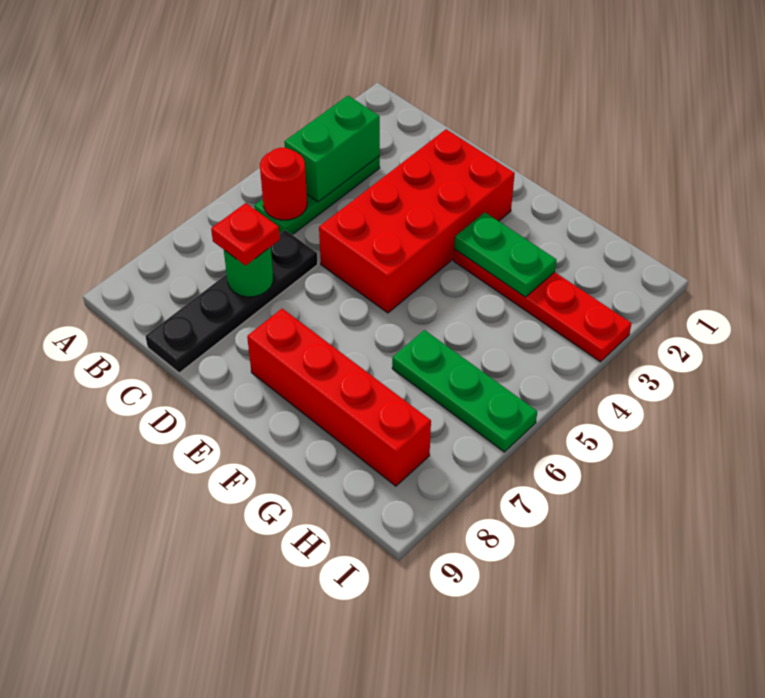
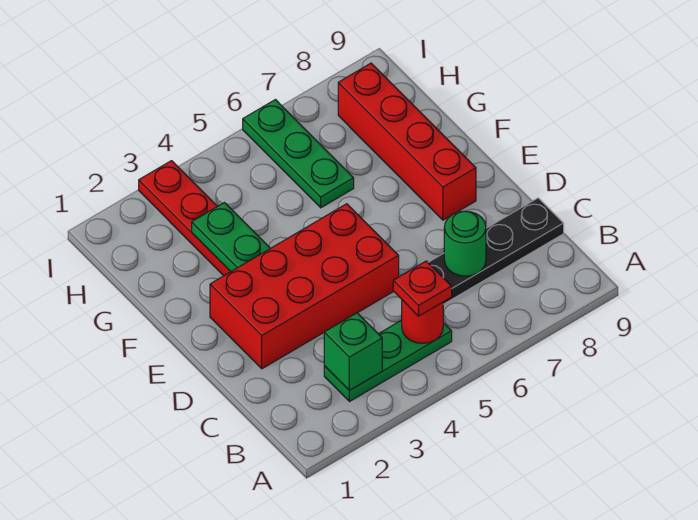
green brick B3:B4 level 2 -> green brick B3 level 2
red plate C7 level 3 -> red plate B5 level 3

